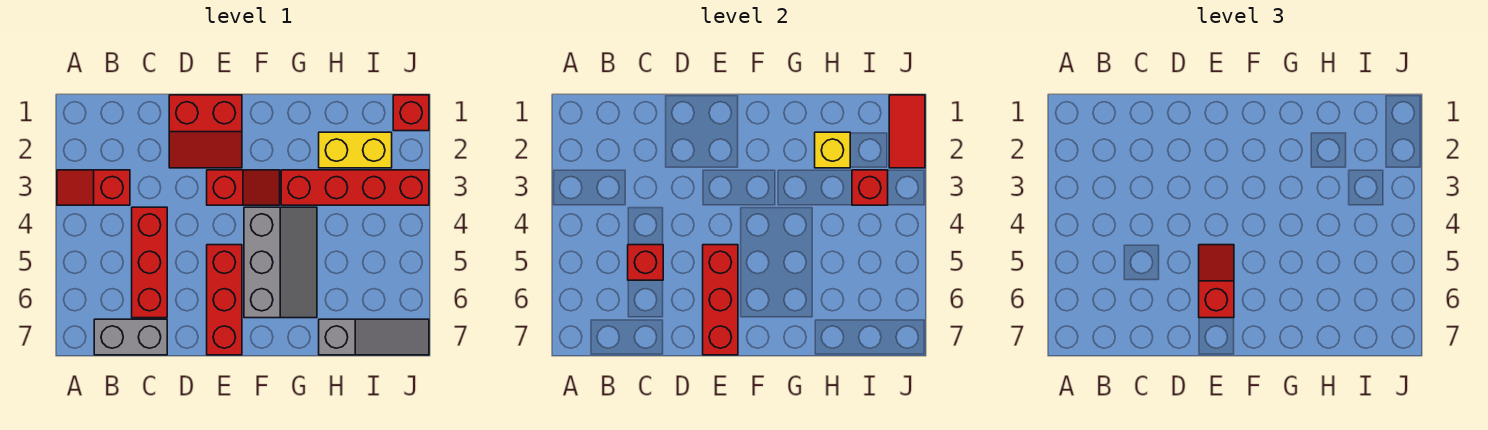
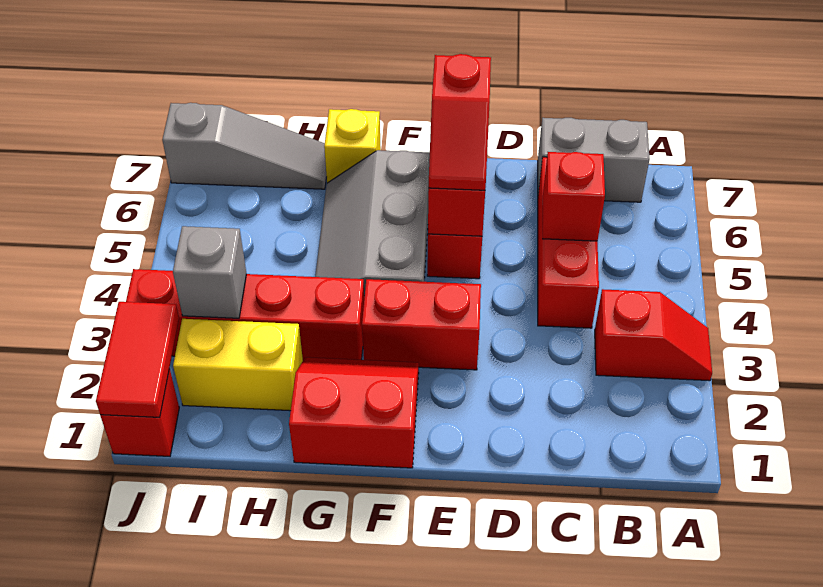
red slope D1:E2 level 1 top 1 -> red slope F1:G2 level 1 top 1
red slope E3:F3 level 1 top E -> red brick E3:F3 level 1
yellow brick H2 level 2 -> yellow brick G7 level 1
grey slope H7:J7 level 1 top H -> grey slope H7:J7 level 1 top J
red brick I3 level 2 -> grey brick I3 level 2

